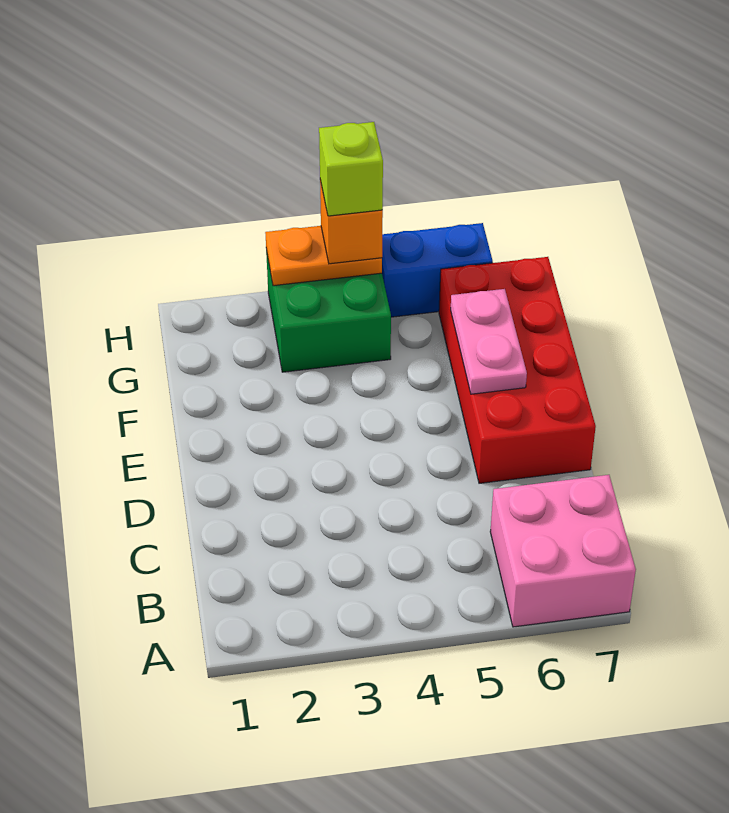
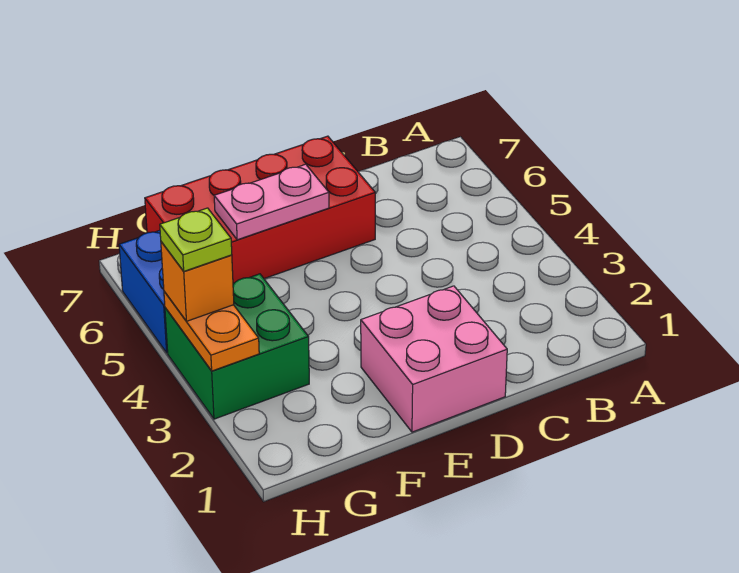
pink brick A6:B7 level 1 -> pink brick D1:E2 level 1
lime brick H4 level 4 -> lime plate H4 level 4

